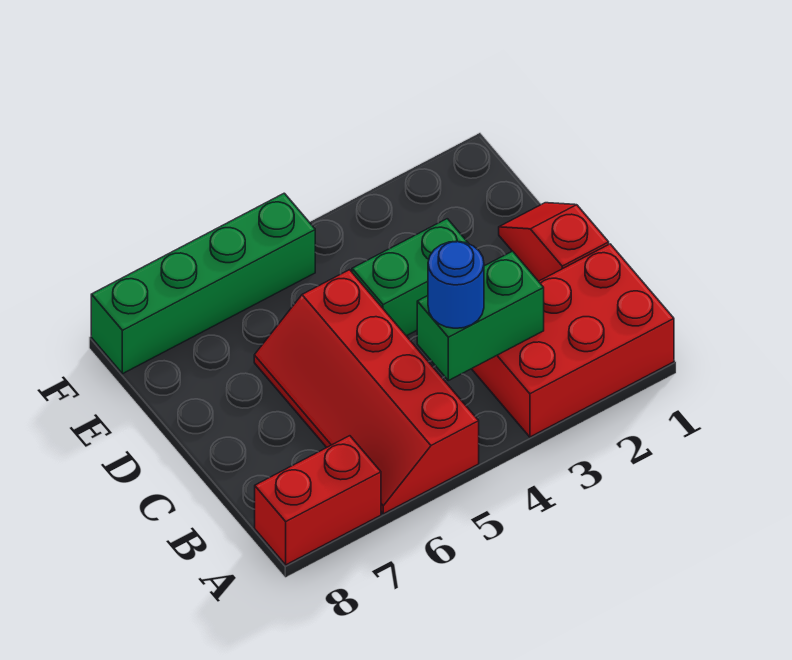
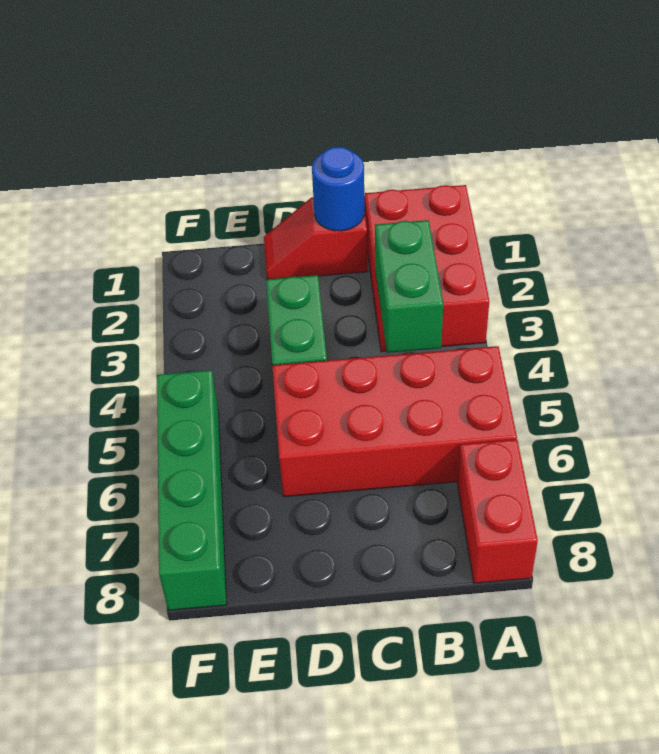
red slope A5:D6 level 1 top 5 -> red brick A5:D6 level 1
blue round brick B4 level 3 -> blue round brick C1 level 2

